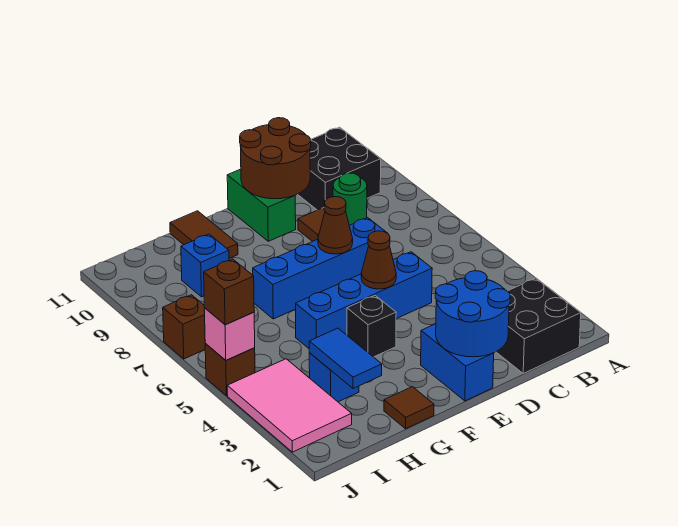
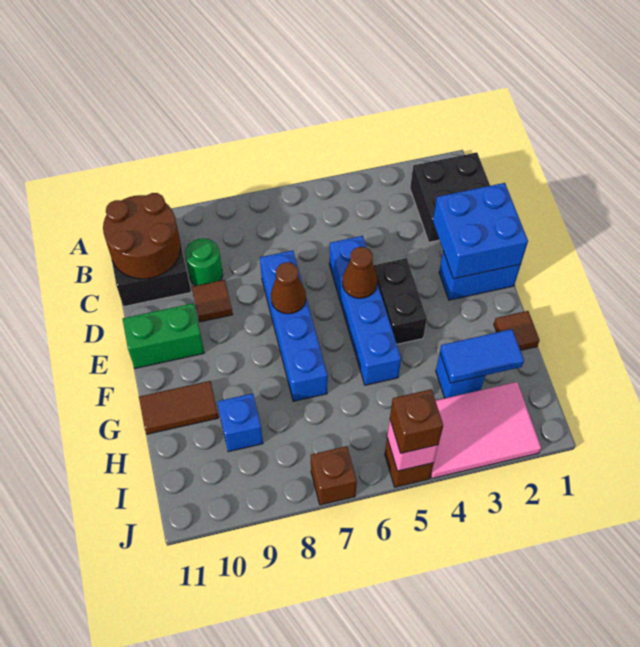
blue round brick D1:E2 level 2 -> blue brick D1:E2 level 2
brown round brick D10:E11 level 2 -> brown round brick B10:C11 level 2
black brick F4 level 1 -> black brick E4:F4 level 1

